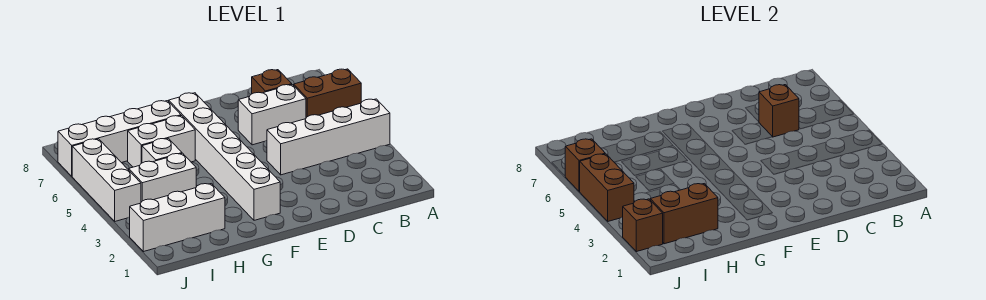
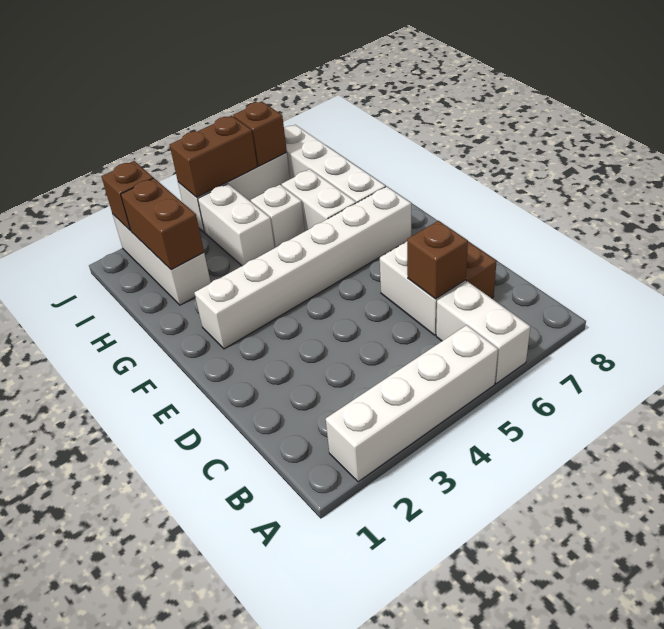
white brick A4:D4 level 1 -> white brick A2:A5 level 1
brown brick A6:B6 level 1 -> white brick A6:B6 level 1

